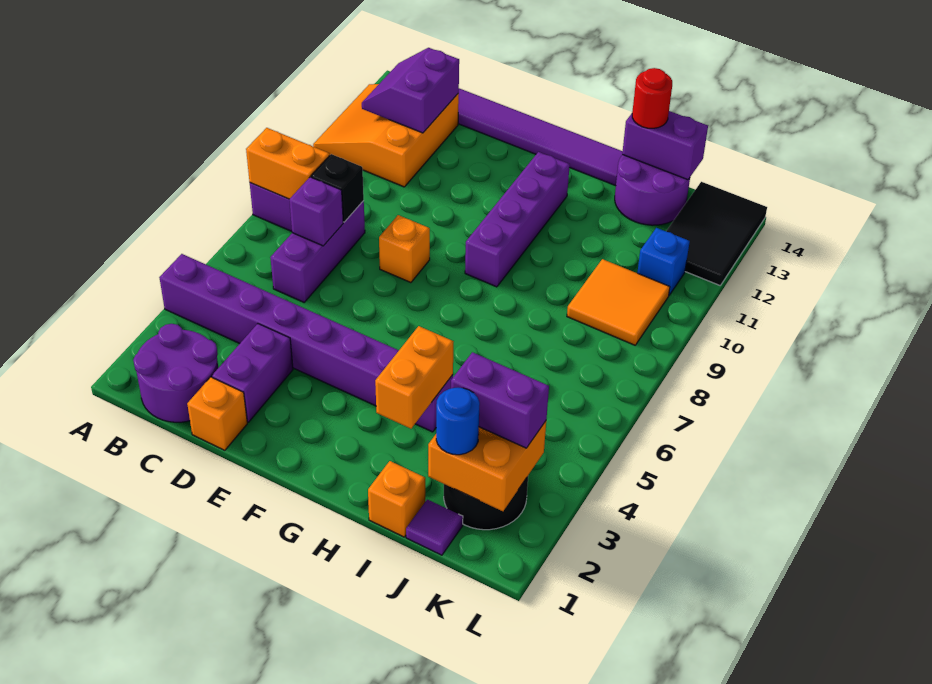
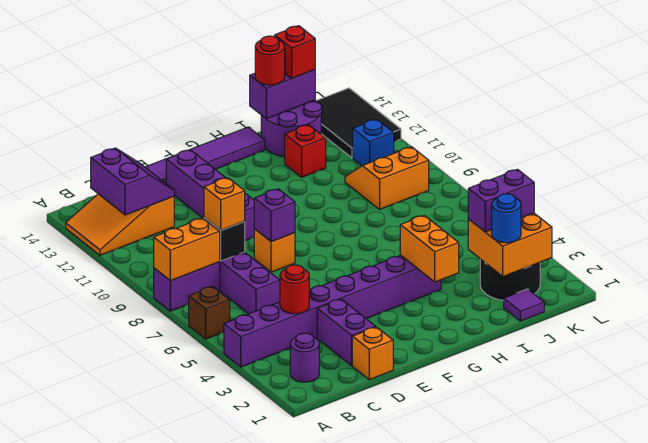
none -> brown brick A6 level 1
orange slope A11:C13 level 1 top C -> orange slope A12:C13 level 1 top C
purple round brick B1:C2 level 1 -> purple round brick B2 level 1
purple slope B12:C13 level 2 top C -> purple slope B12:C13 level 2 top B
none -> red round brick C4 level 2
purple brick C7 level 2 -> purple brick E8 level 2
purple brick G9:G12 level 1 -> purple brick E10:E13 level 1
orange brick I1 level 1 -> orange brick C8 level 3
none -> red brick I12 level 1
orange tile J9:K10 level 1 -> orange slope J9:K10 level 1 top 9
none -> red brick J14 level 3

